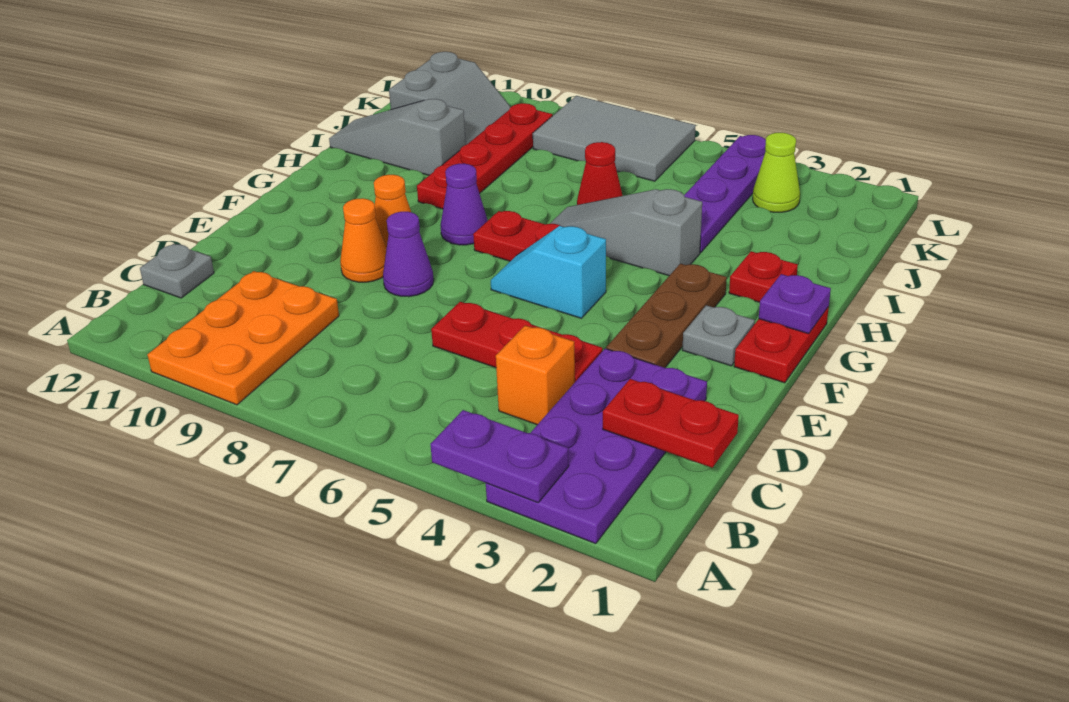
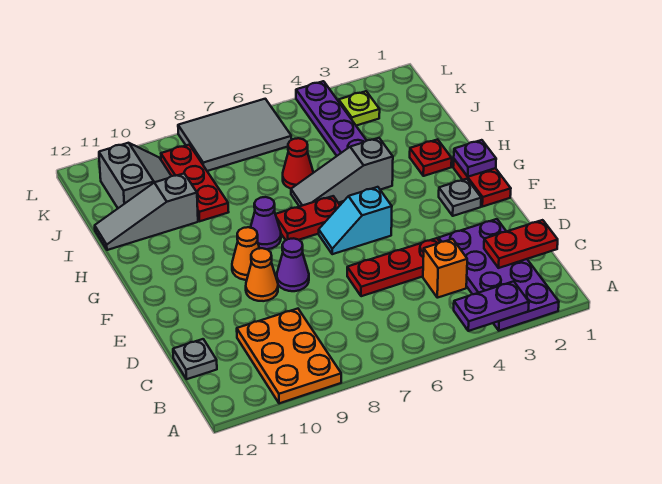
brown plate E3:G3 level 1 -> none
red plate H9:K9 level 1 -> red plate I9:K9 level 1
lime cone K3 level 1 -> lime plate K3 level 1

